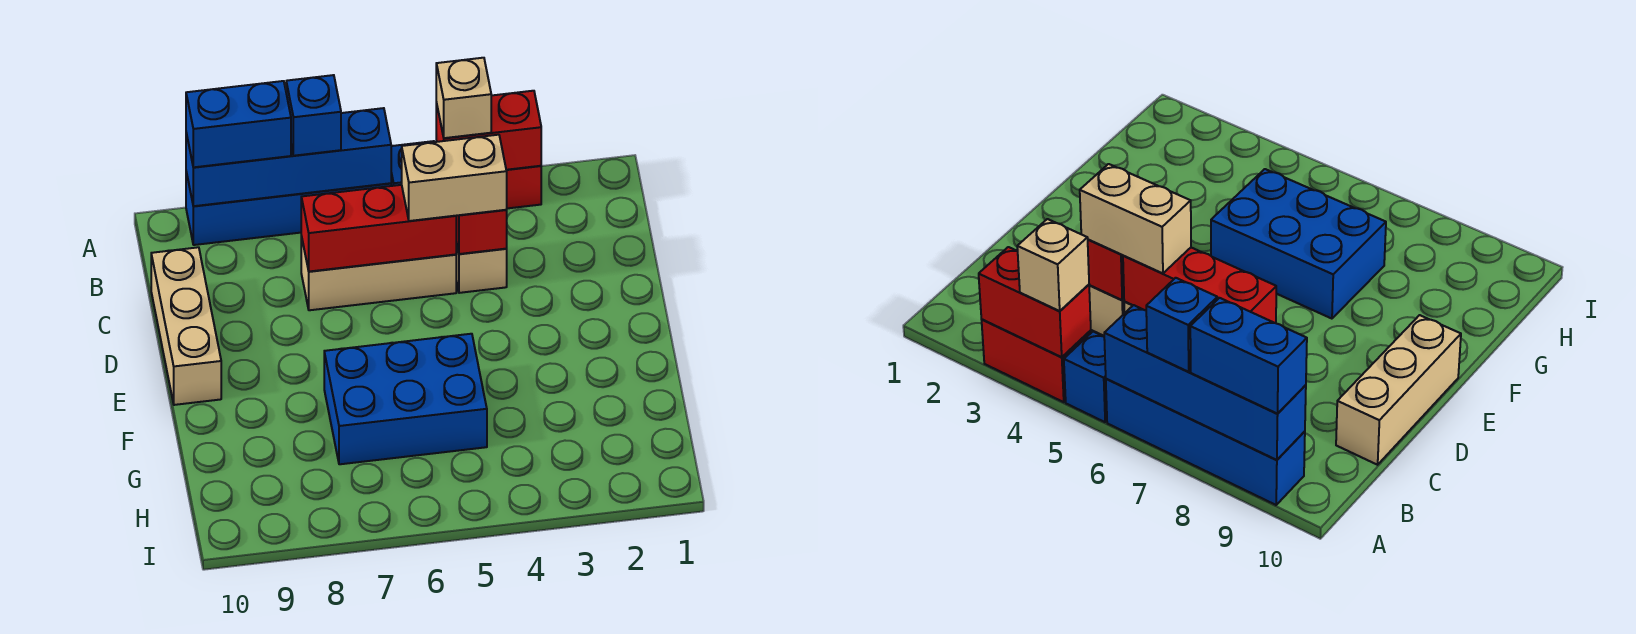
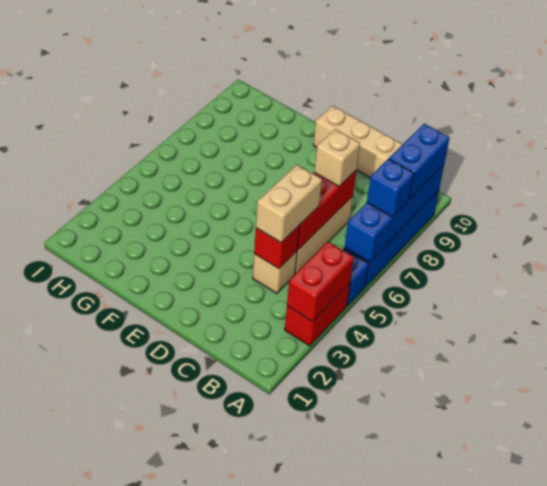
tan brick A4 level 3 -> tan brick C7 level 3
blue brick F5:G7 level 1 -> none

